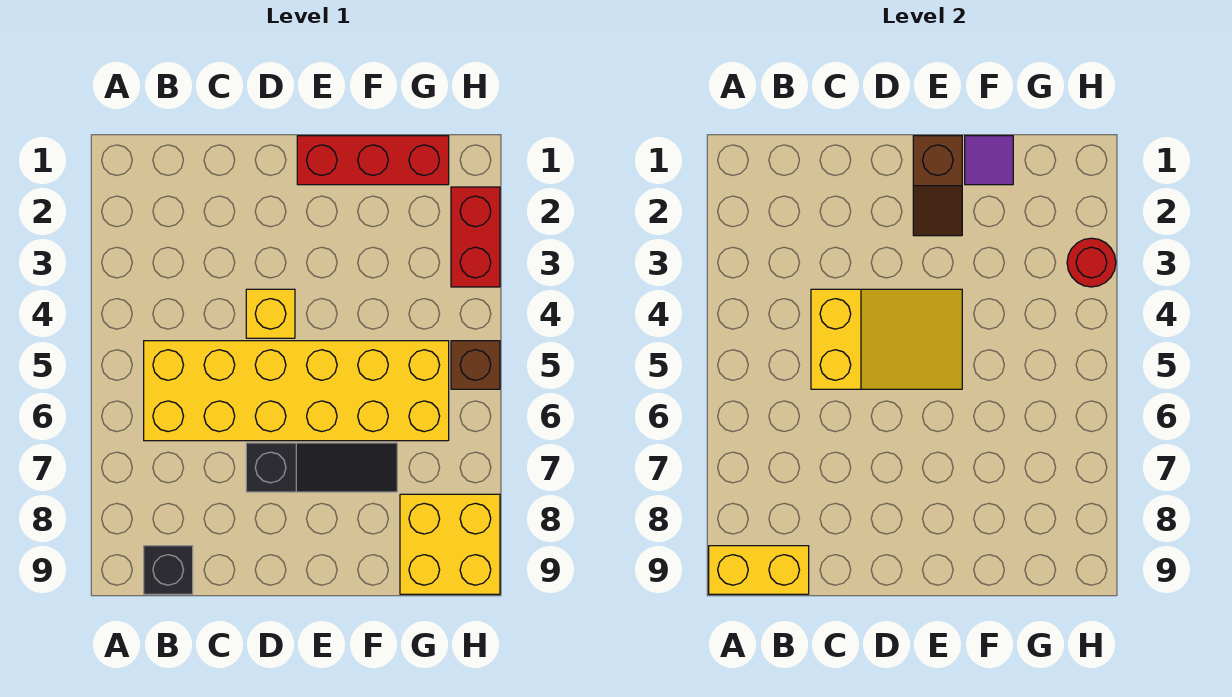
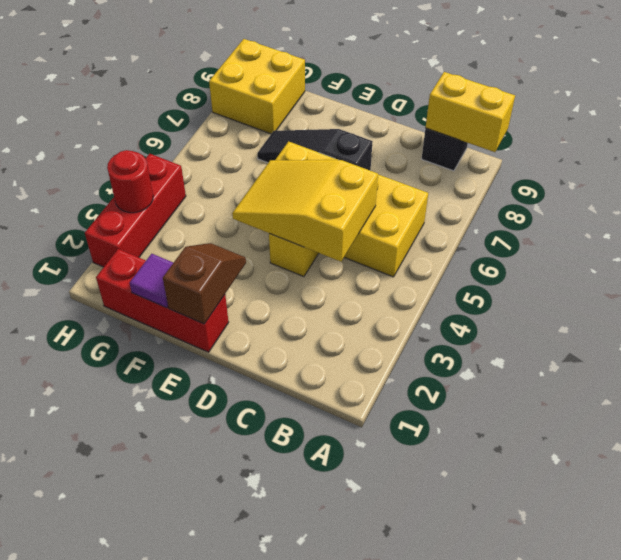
yellow brick B5:G6 level 1 -> yellow brick B5:E6 level 1
red brick H2:H3 level 1 -> red brick H2:H4 level 1
brown brick H5 level 1 -> none

